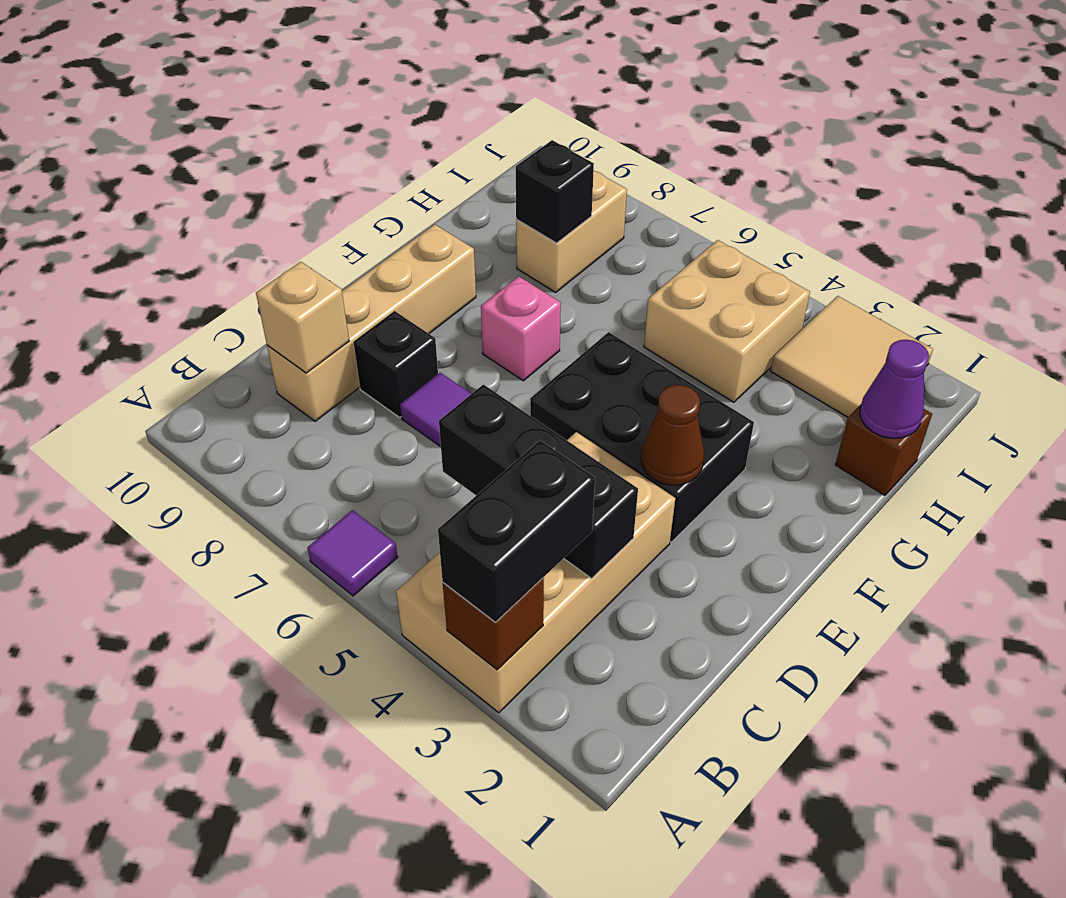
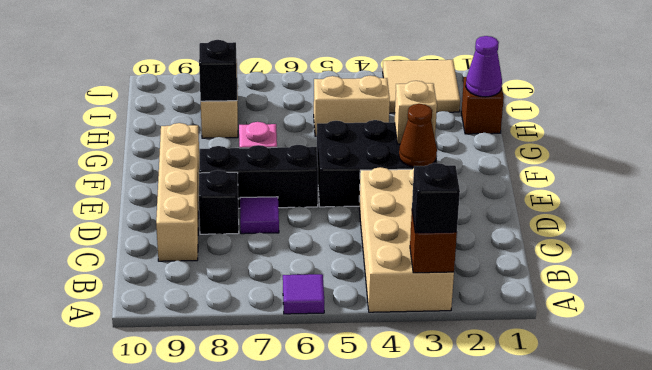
black brick A3:B3 level 3 -> black brick A3 level 3
black brick C3:C5 level 2 -> black brick E6:E8 level 1
tan brick C9 level 2 -> tan brick F3 level 2
tan brick H4:I5 level 1 -> tan brick H4:H5 level 1

